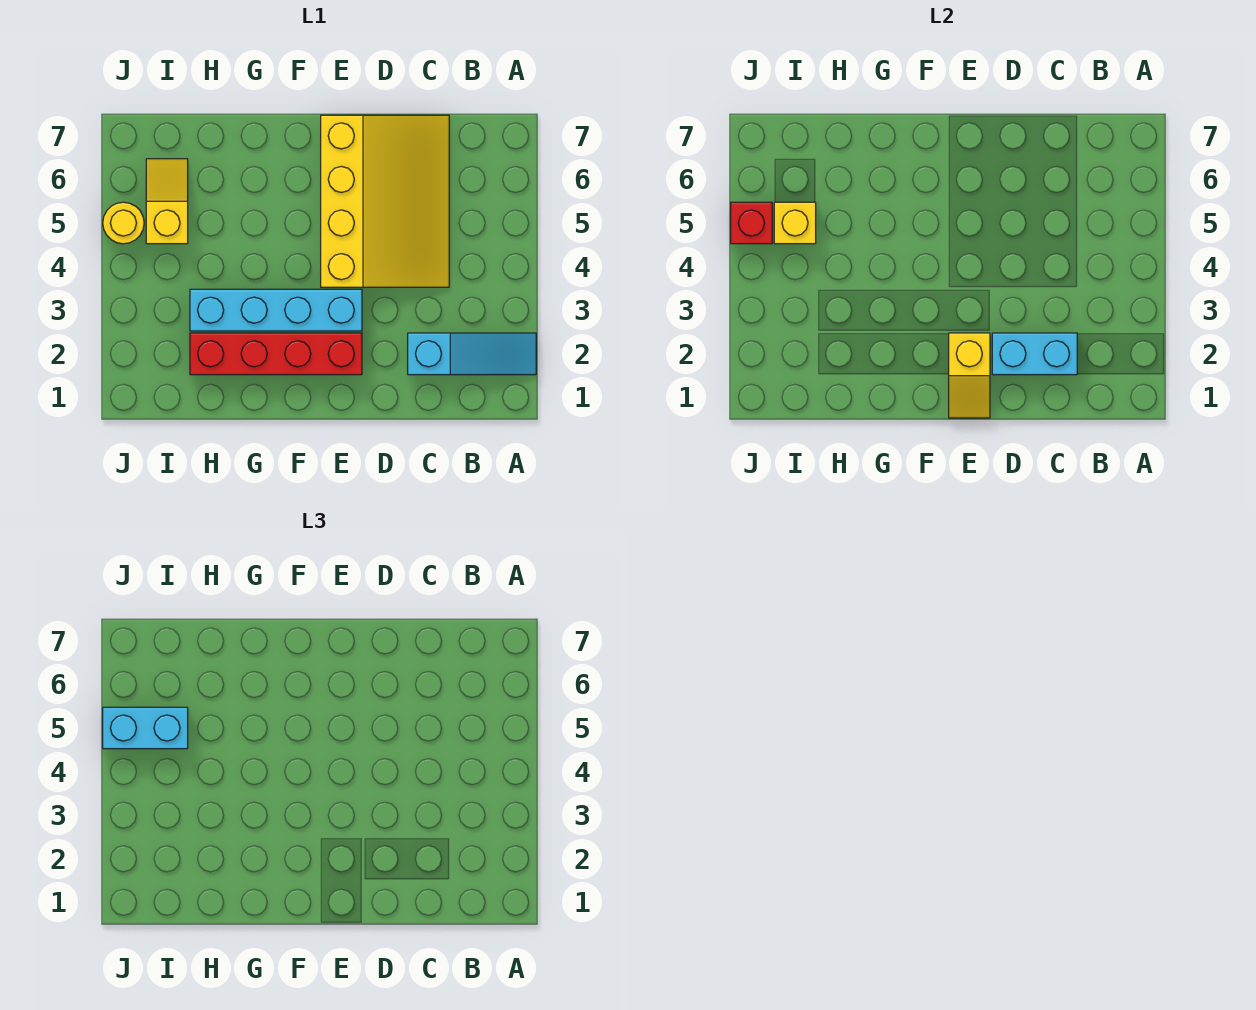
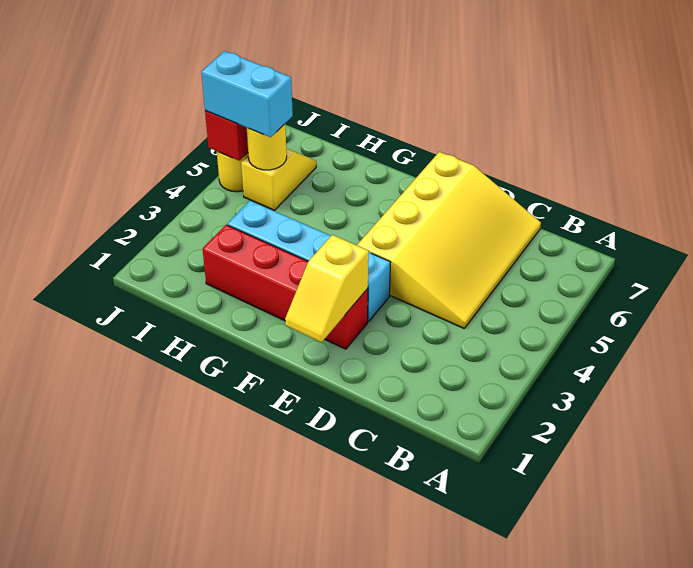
cyan slope A2:C2 level 1 top C -> none
cyan brick C2:D2 level 2 -> none
yellow brick I5 level 2 -> yellow round brick I5 level 2

